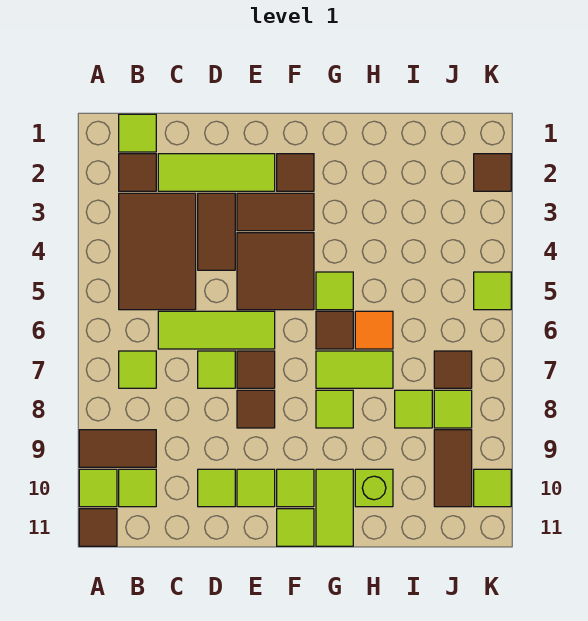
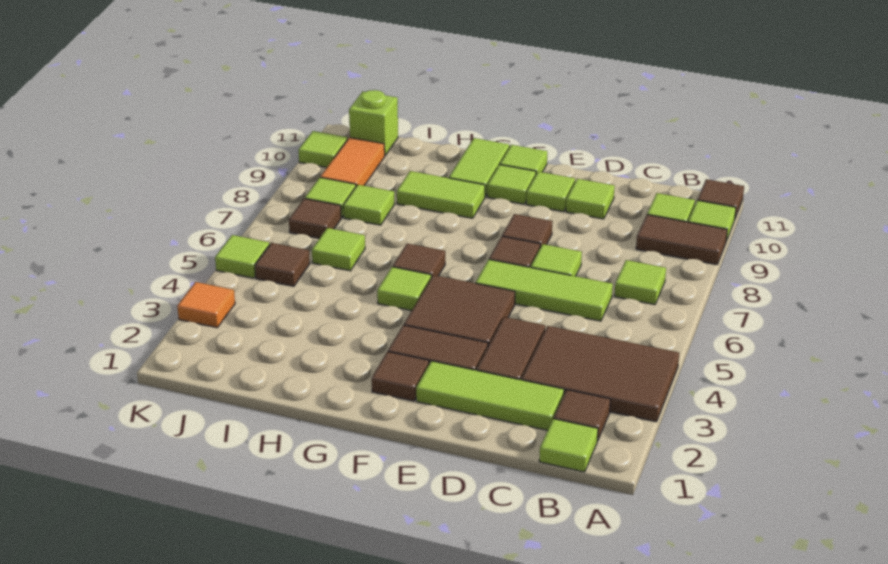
brown tile B3:C5 level 1 -> brown tile A3:C4 level 1
lime tile G7:H7 level 1 -> lime tile G9:H9 level 1
lime tile G8 level 1 -> lime tile I6 level 1
orange tile H6 level 1 -> orange tile K3 level 1
lime brick H10 level 1 -> lime brick J11 level 1
brown tile J9:J10 level 1 -> orange tile J9:J10 level 1
brown tile K2 level 1 -> brown tile J5 level 1

